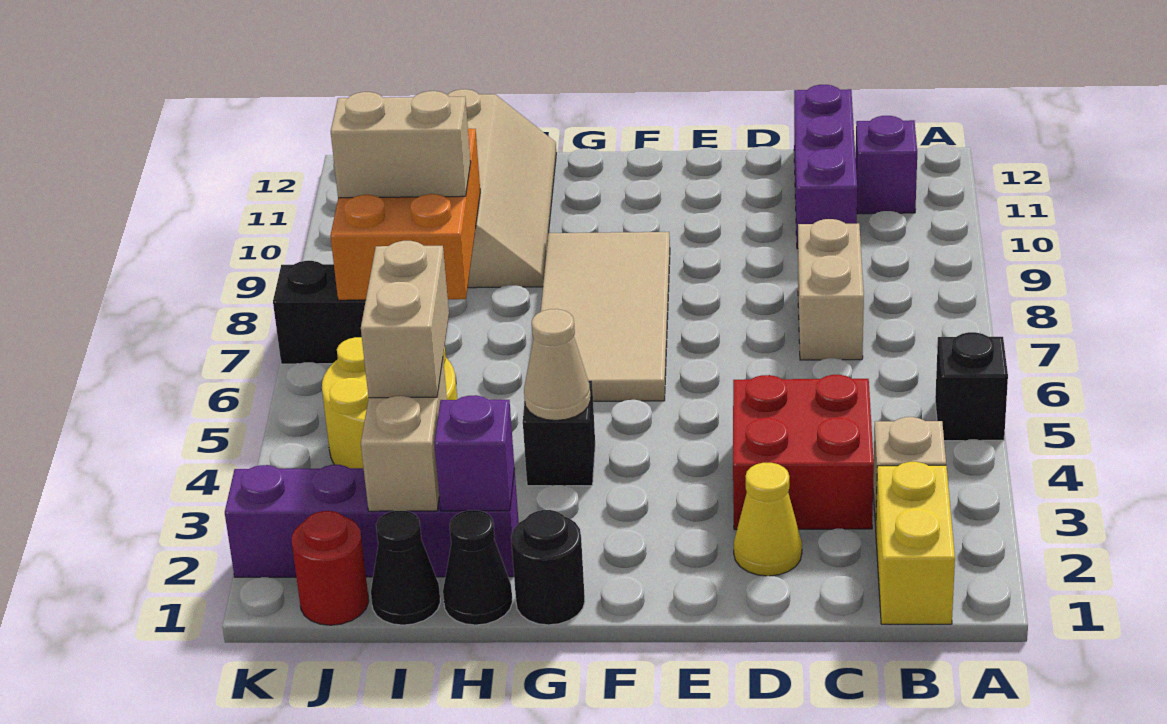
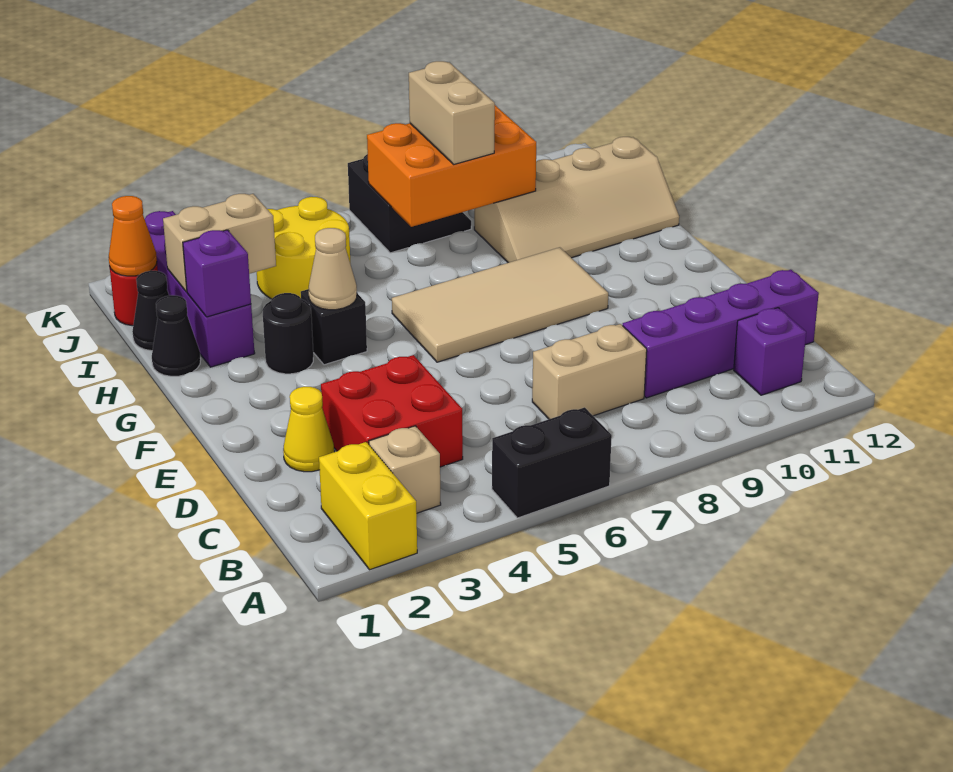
black brick A5 level 1 -> black brick A5:A6 level 1
yellow brick B1:B2 level 1 -> yellow brick A2:B2 level 1
purple brick C10:C12 level 1 -> purple brick C9:C12 level 1
black round brick G1 level 1 -> black round brick G3 level 1
tan brick I3:I4 level 3 -> none
none -> orange cone J1 level 2

